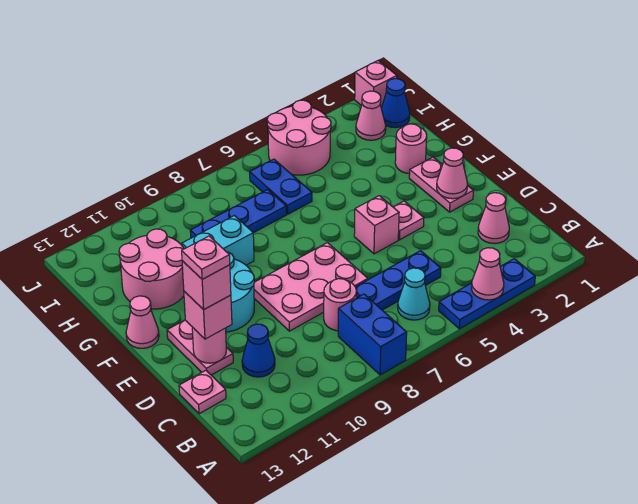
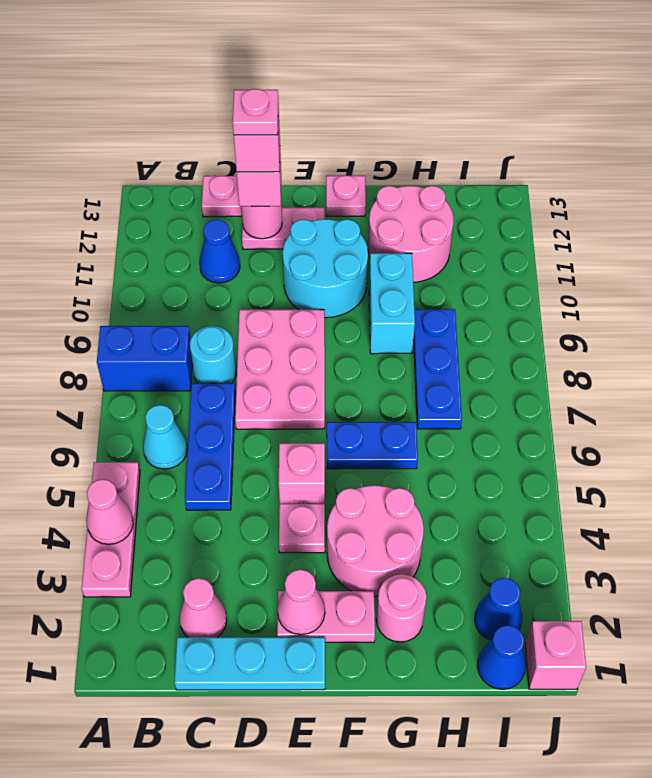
blue plate A3:A5 level 1 -> pink plate A3:A5 level 1
none -> cyan plate C1:E1 level 1
pink round brick C8 level 1 -> cyan round brick C8 level 1
pink cone F13 level 1 -> pink plate F13 level 1
blue plate H6:I6 level 1 -> blue plate F6:G6 level 1
pink cone I2 level 1 -> blue cone I2 level 1
pink round brick I4:J5 level 1 -> pink round brick F3:G4 level 1

